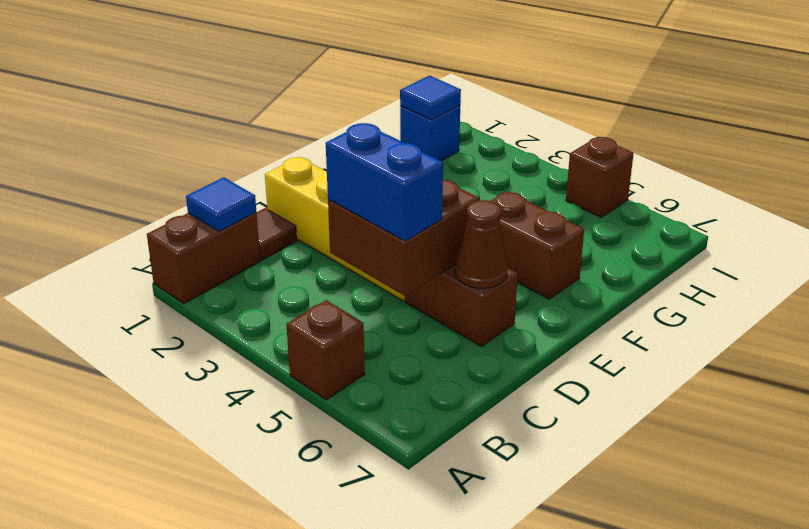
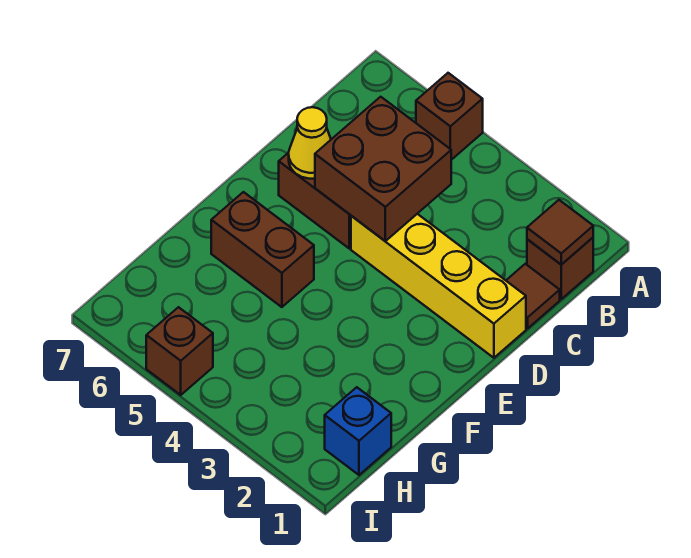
brown brick A1:B1 level 1 -> brown brick B1 level 1
blue tile B1 level 2 -> brown tile B1 level 2
blue brick C4:C5 level 3 -> none
brown cone D6 level 2 -> yellow cone D6 level 2
blue tile H1 level 2 -> none

